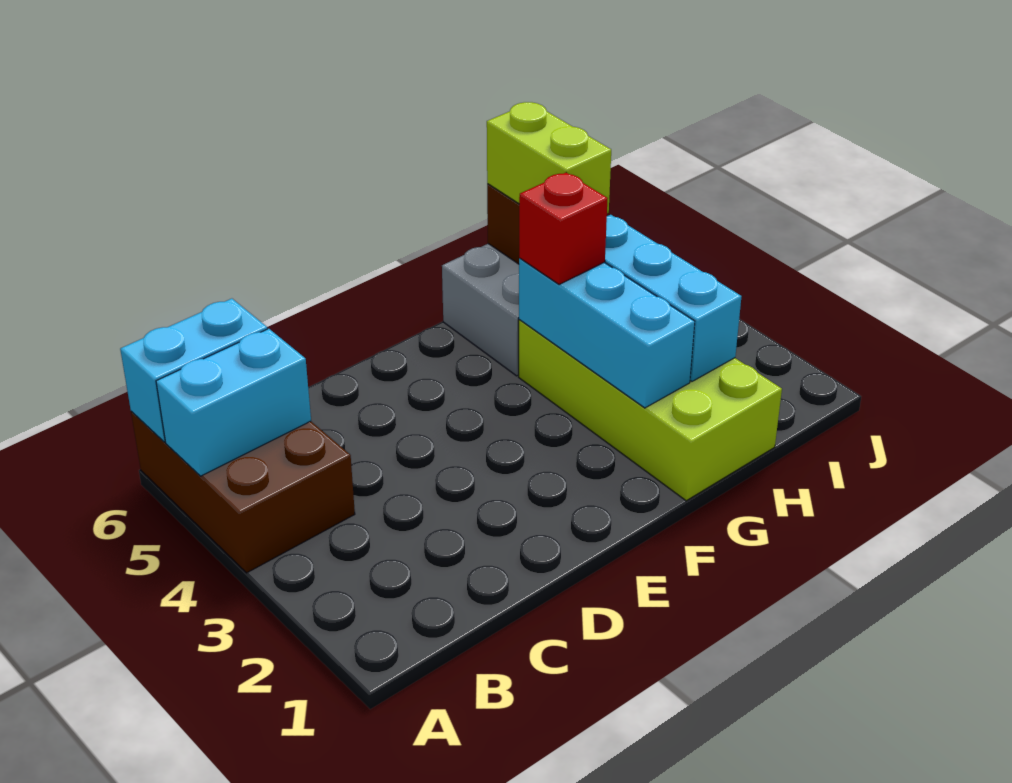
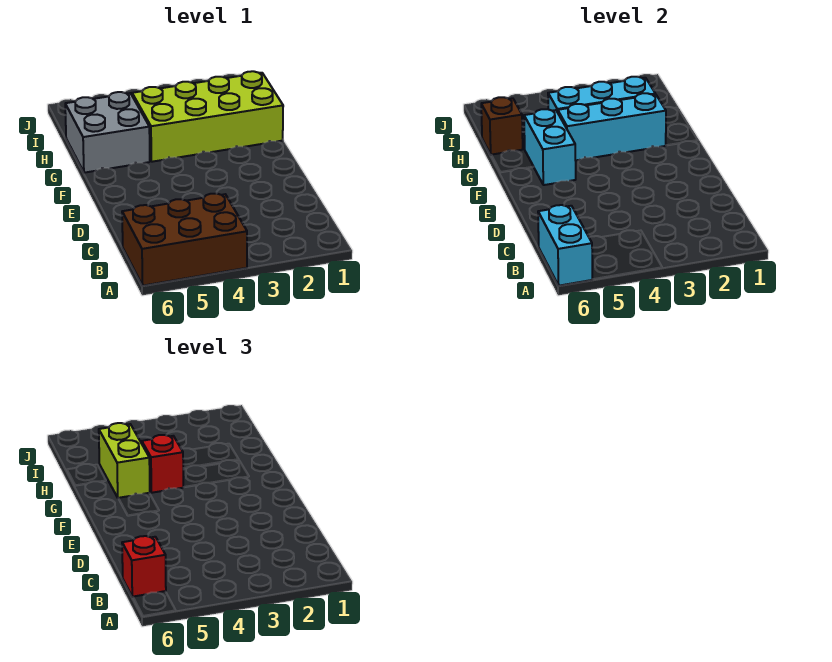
cyan brick A5:B5 level 2 -> cyan brick F5:G5 level 2
none -> red brick B6 level 3
lime brick H5:H6 level 3 -> lime brick G5:H5 level 3

